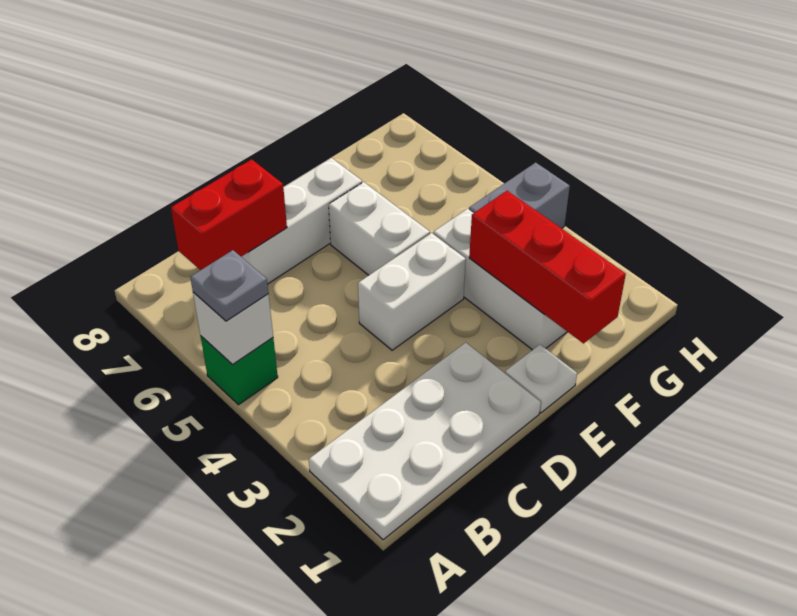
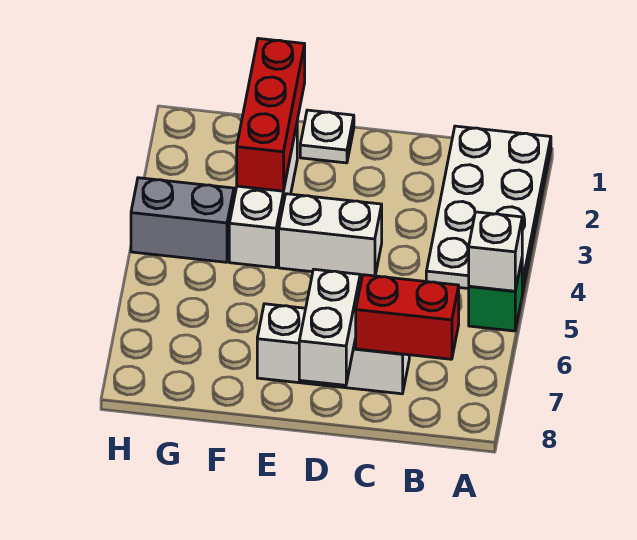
white plate A1:D2 level 1 -> white plate A1:B4 level 1
grey plate A5 level 3 -> none
white brick E5:E6 level 1 -> white brick D7:D8 level 2

